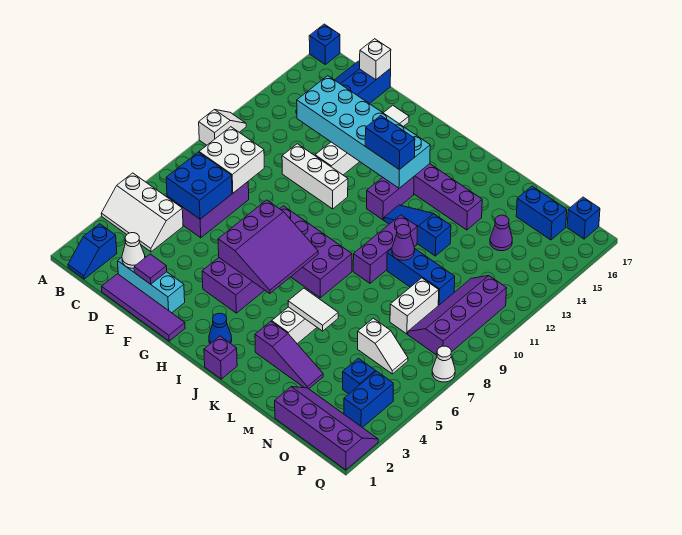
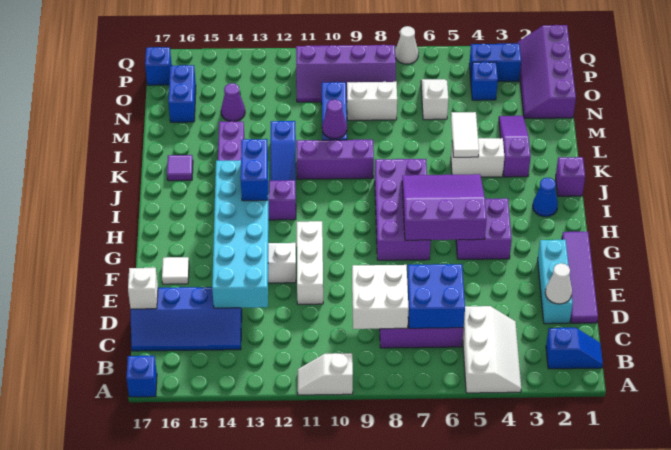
purple tile E2 level 2 -> purple tile K16 level 1

